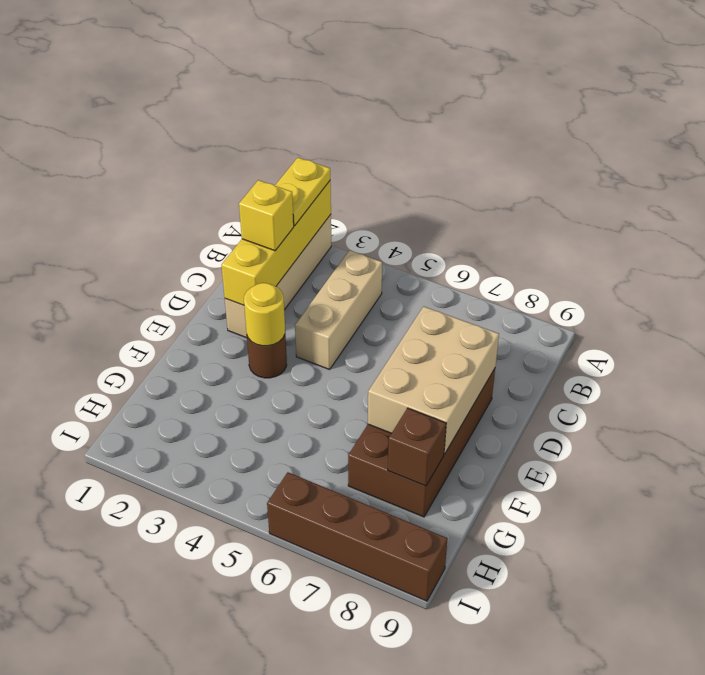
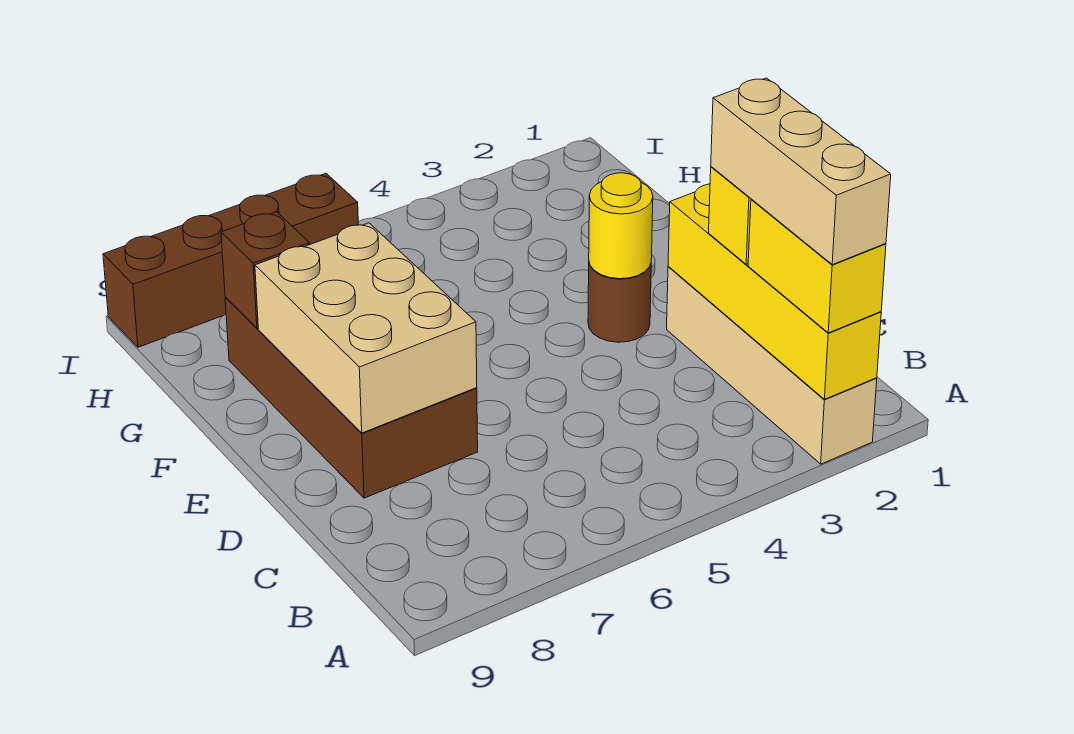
yellow plate A2:B2 level 3 -> yellow brick A2:B2 level 3
tan brick B4:D4 level 1 -> tan brick A2:C2 level 4

